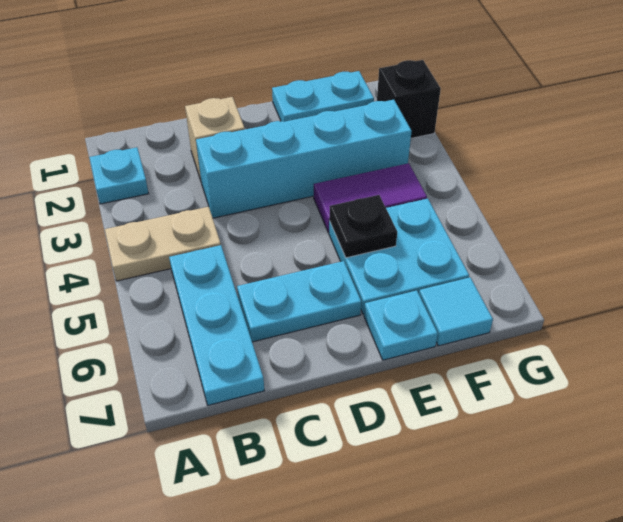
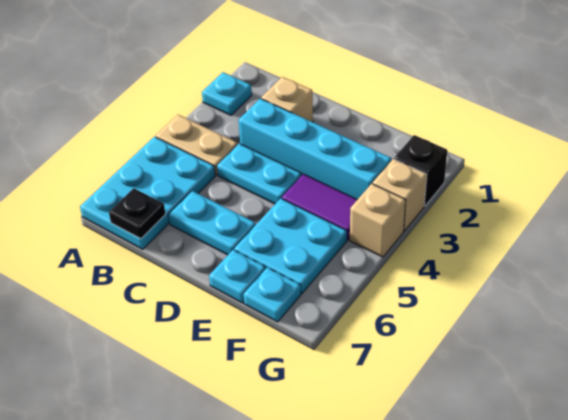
cyan plate B5:B7 level 1 -> cyan plate A5:B7 level 1
cyan plate E1:F1 level 1 -> cyan plate C4:D4 level 1
black plate E5 level 2 -> black plate B7 level 2
cyan tile F7 level 1 -> cyan plate F7 level 1
none -> tan brick G3 level 1
none -> tan brick G4 level 1

